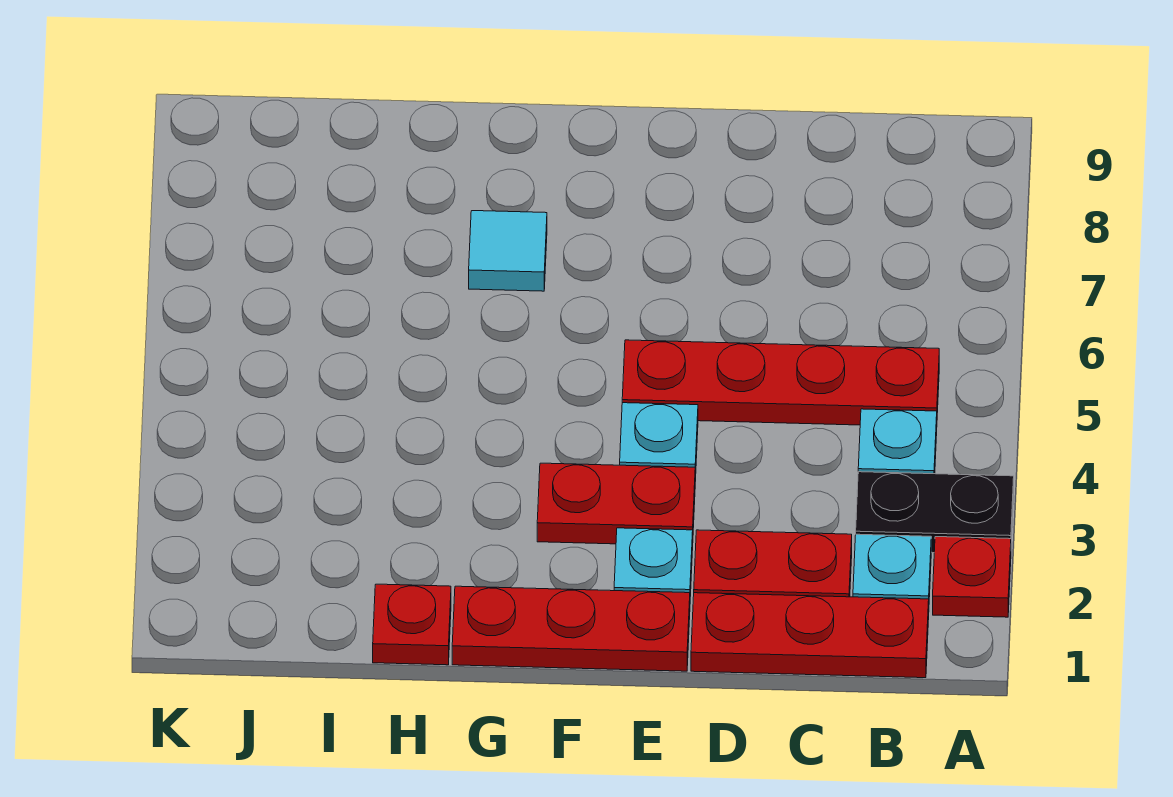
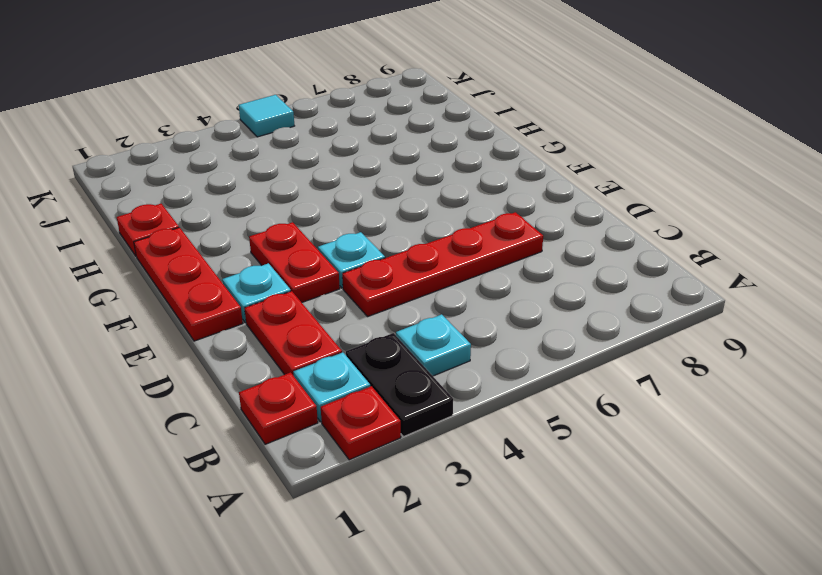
red plate B1:D1 level 1 -> red plate B1 level 1
red plate B5:E5 level 1 -> red plate D4:D7 level 1
cyan tile G7 level 1 -> cyan tile K5 level 1

